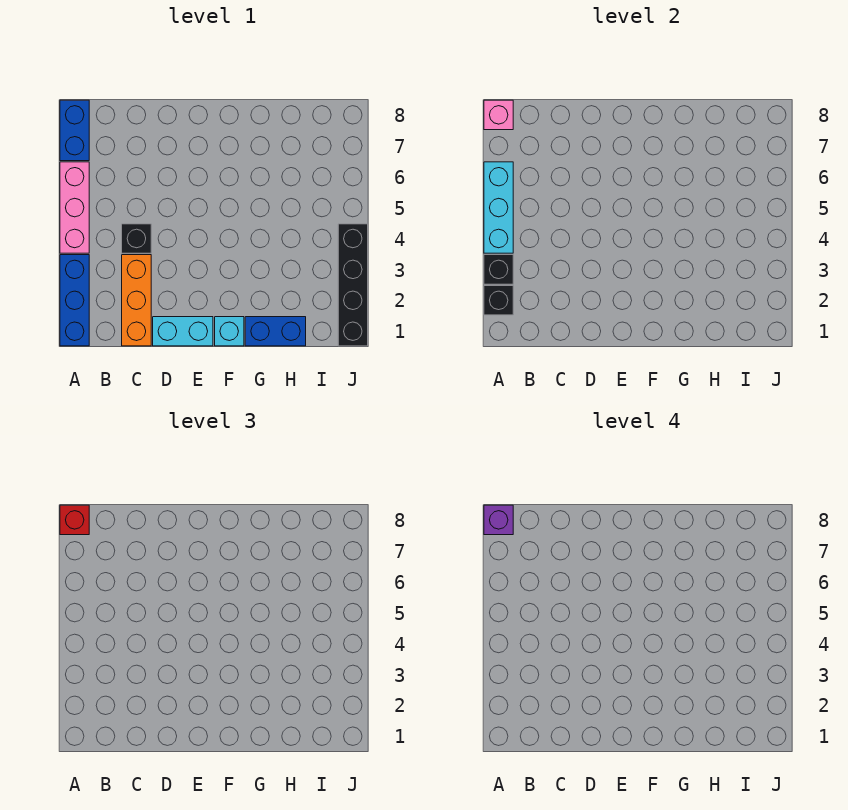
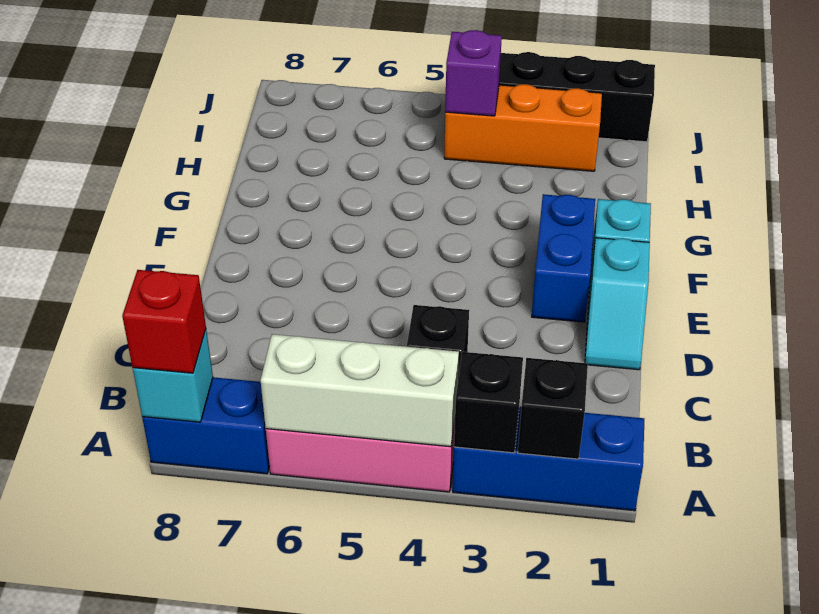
cyan brick A4:A6 level 2 -> white brick A4:A6 level 2
pink brick A8 level 2 -> cyan brick A8 level 2
purple brick A8 level 4 -> purple brick I4 level 2
orange brick C1:C3 level 1 -> orange brick I2:I4 level 1
cyan brick D1:E1 level 1 -> cyan slope D1:E1 level 1 top E
blue brick G1:H1 level 1 -> blue brick E2:F2 level 1

